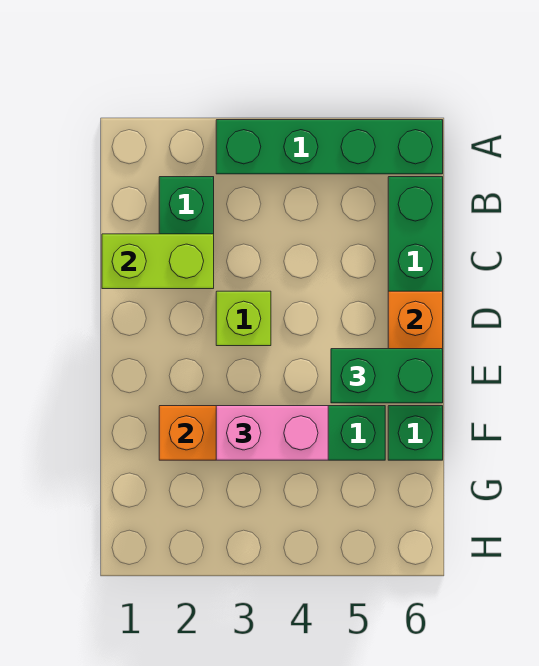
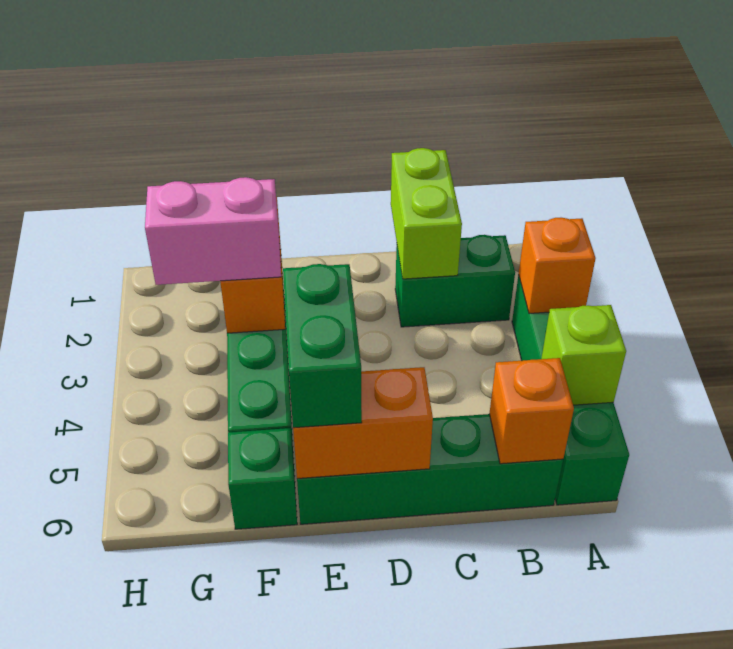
none -> orange brick A3 level 2
none -> orange brick B6 level 2
lime brick D3 level 1 -> lime brick A5 level 2
pink brick F3:F4 level 3 -> pink brick F3:G3 level 3

